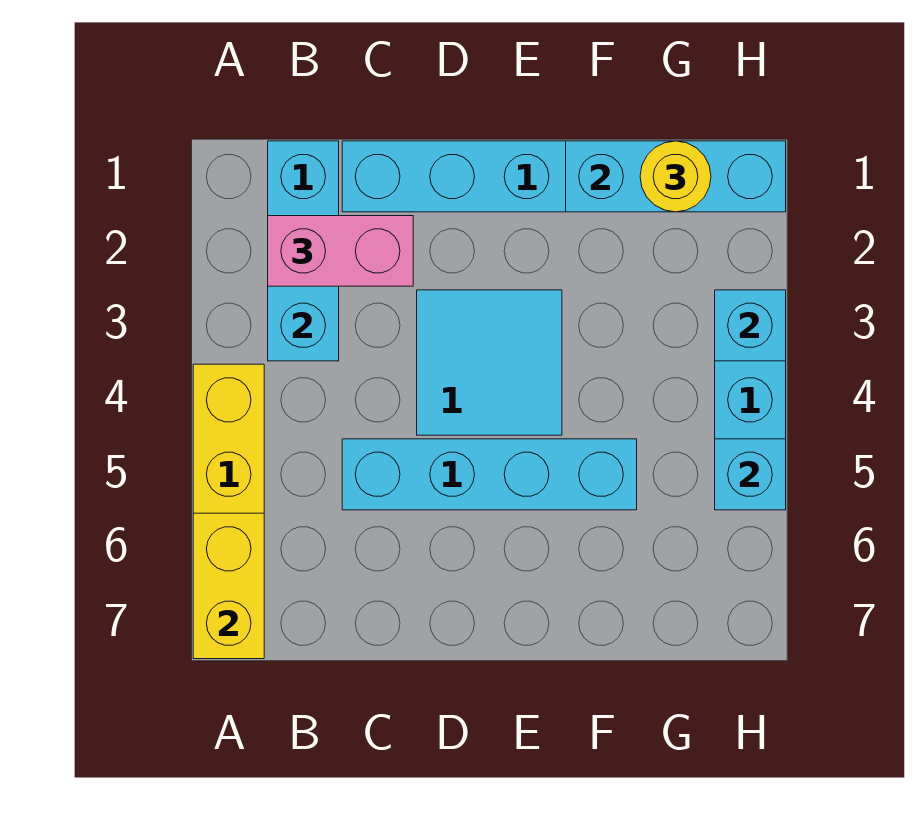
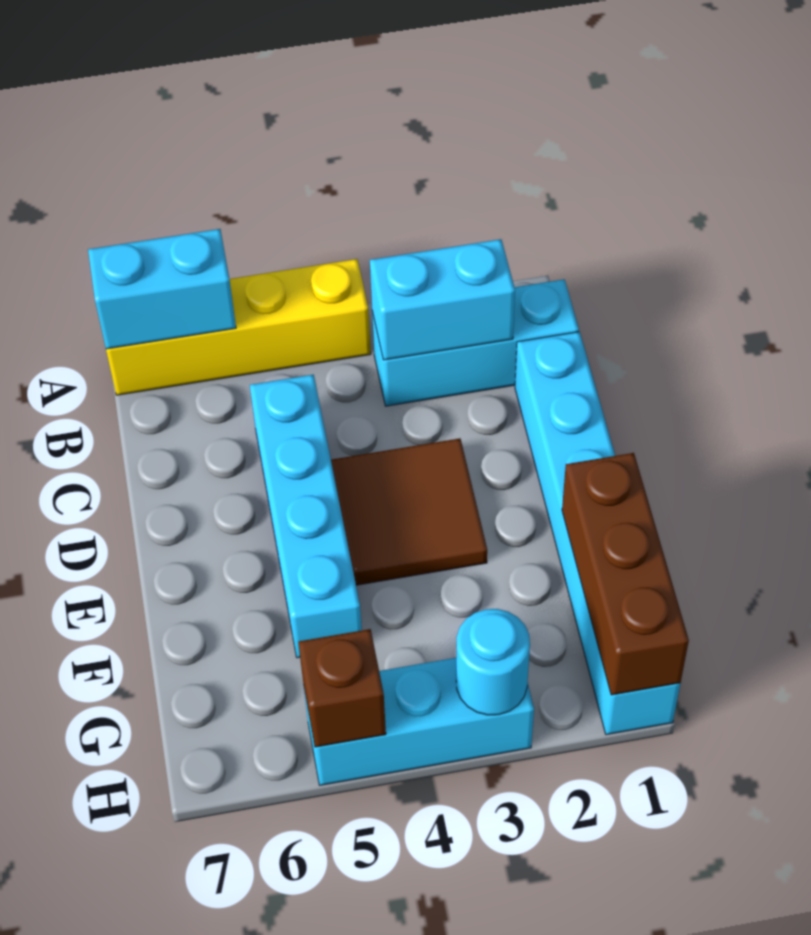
yellow brick A6:A7 level 2 -> cyan brick A6:A7 level 2
pink brick B2:C2 level 3 -> none
cyan tile D3:E4 level 1 -> brown tile D3:E4 level 1
cyan brick F1:H1 level 2 -> brown brick F1:H1 level 2
yellow round brick G1 level 3 -> none
cyan brick H3 level 2 -> cyan round brick H3 level 2
cyan brick H5 level 2 -> brown brick H5 level 2

